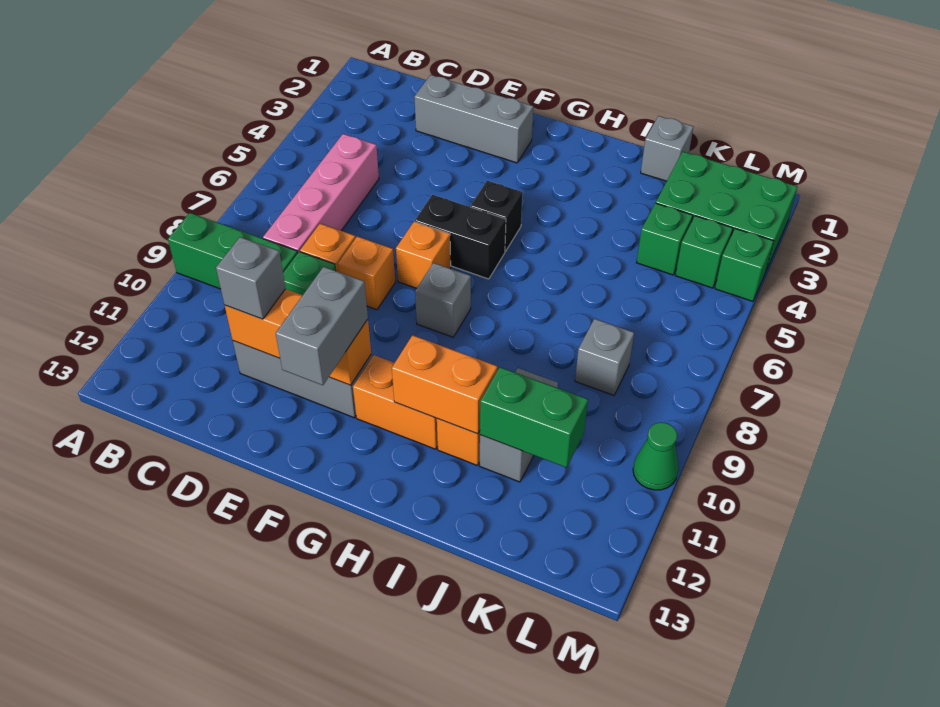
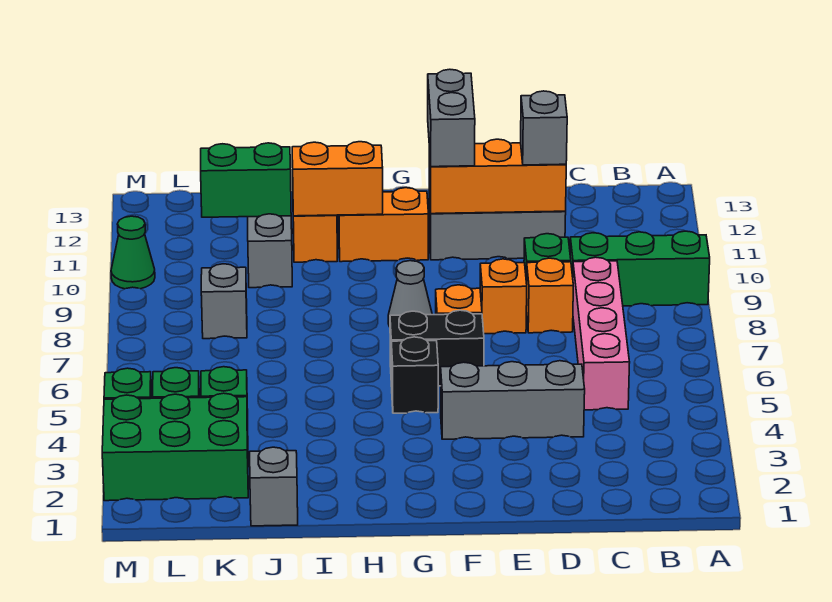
grey brick D2:F2 level 1 -> grey brick D4:F4 level 1
grey brick G8 level 1 -> grey cone G8 level 1

